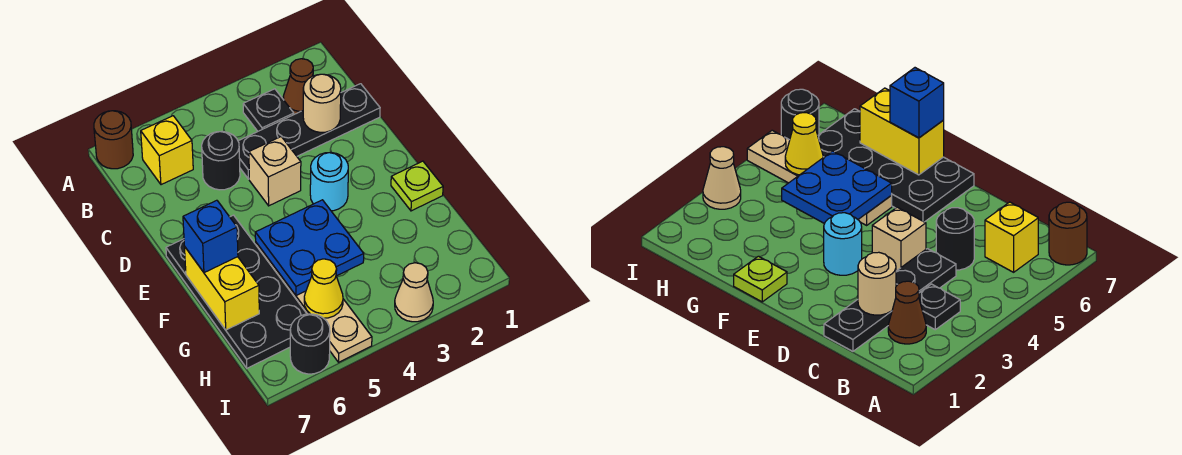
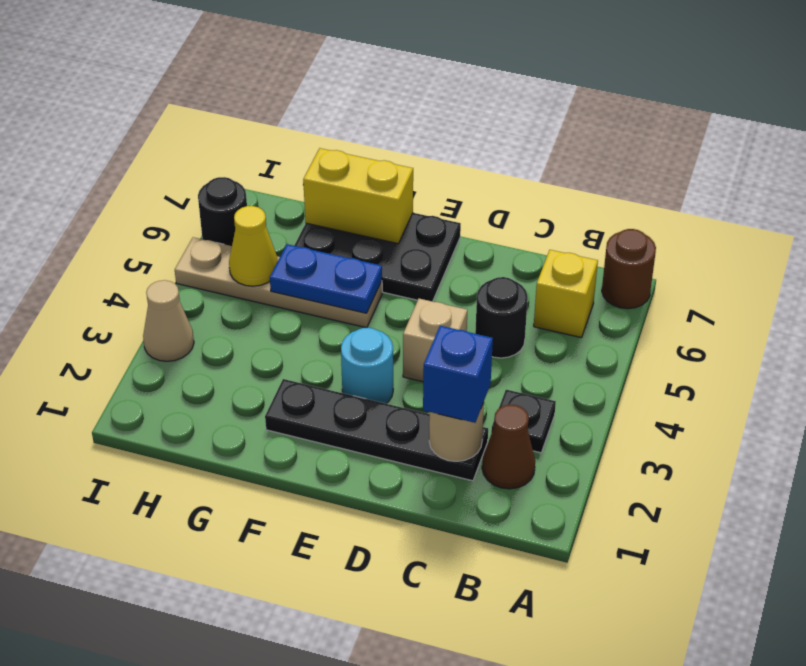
black plate C1:C4 level 1 -> black plate C2:F2 level 1
black plate E6:H7 level 1 -> black plate E6:G7 level 1
lime plate F1 level 1 -> none
blue plate F4:G5 level 2 -> blue plate F5:G5 level 2
blue brick F7 level 3 -> blue brick C2 level 3

